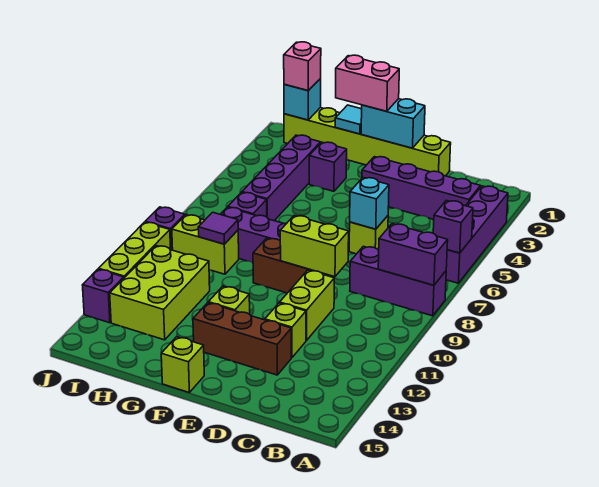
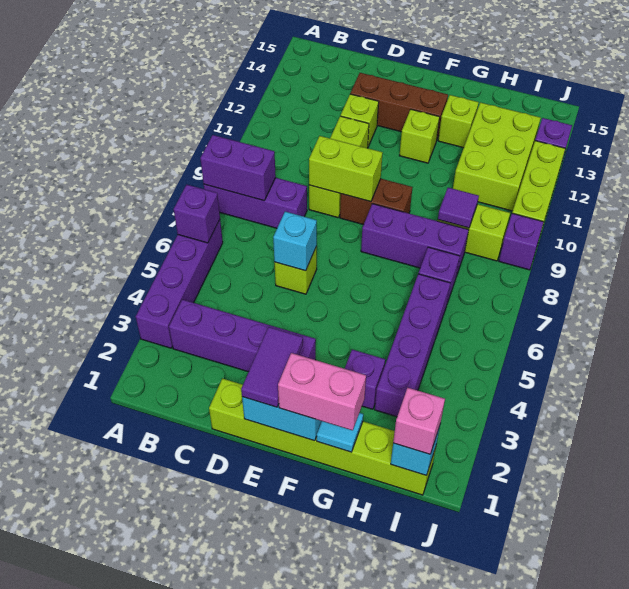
lime brick D10:D11 level 1 -> lime brick D9:D11 level 1
none -> purple tile E1:E2 level 3
lime brick F15 level 1 -> lime brick G13 level 1

